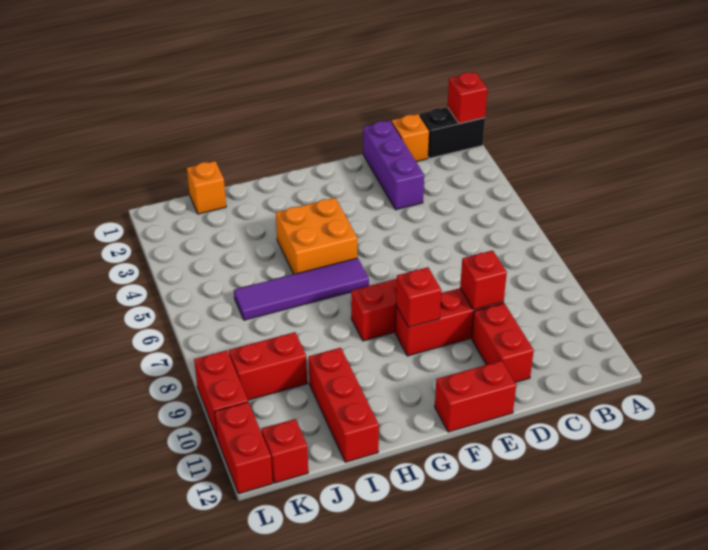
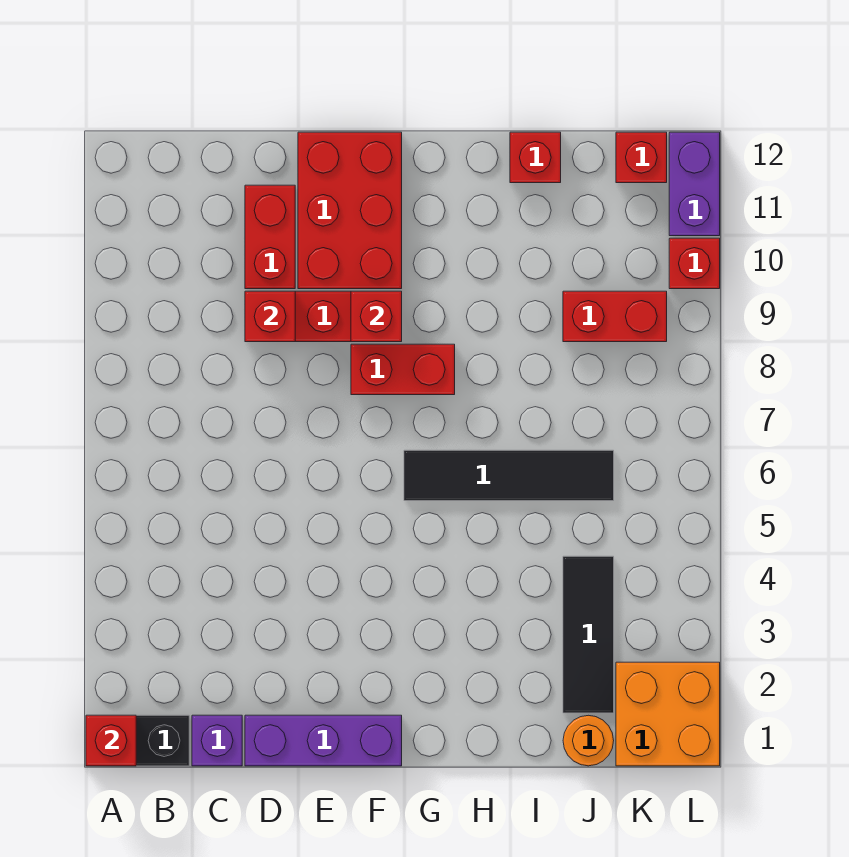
orange brick C1 level 1 -> purple brick C1 level 1
purple brick D1:D3 level 1 -> purple brick D1:F1 level 1
red brick E12:F12 level 1 -> red brick E10:F12 level 1
orange brick G4:H5 level 1 -> orange brick K1:L2 level 1
purple tile G6:J6 level 1 -> black tile G6:J6 level 1
red brick I10:I12 level 1 -> red brick I12 level 1
orange brick J1 level 1 -> orange round brick J1 level 1
none -> black tile J2:J4 level 1
red brick L9:L10 level 1 -> red brick L10 level 1
red brick L11:L12 level 1 -> purple brick L11:L12 level 1

